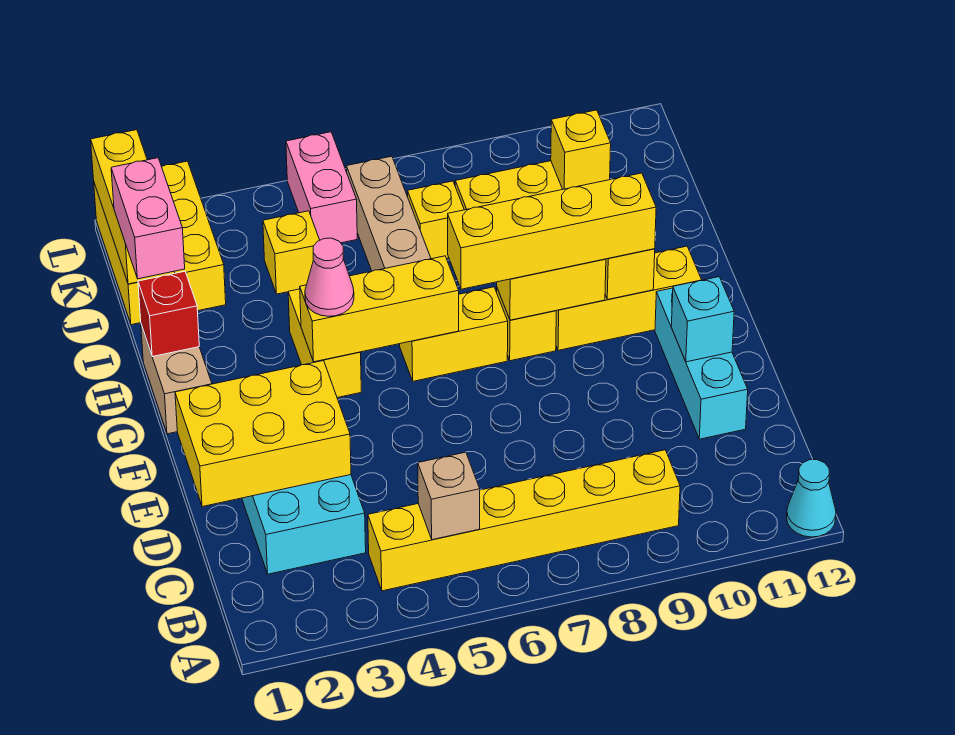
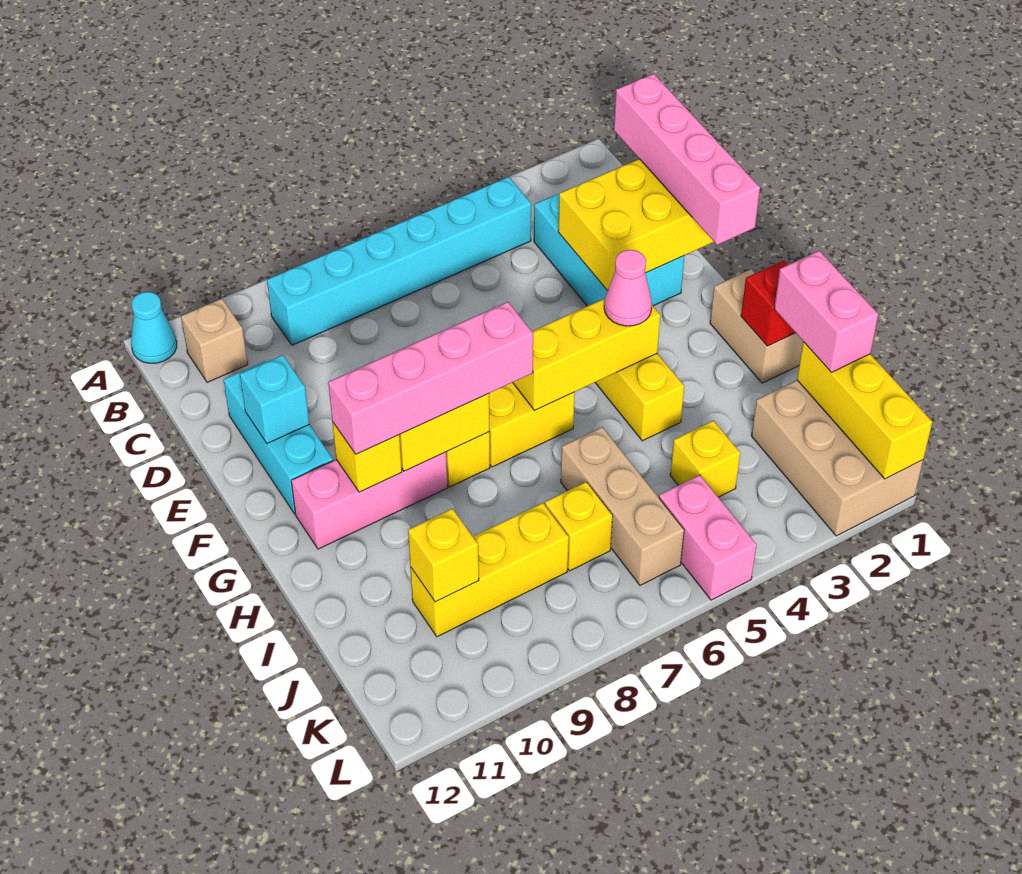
yellow brick B4:B9 level 1 -> cyan brick B4:B9 level 1
tan brick B5 level 2 -> tan brick B11 level 1
none -> pink brick C1:F1 level 3
yellow brick G7:G10 level 3 -> pink brick G7:G10 level 3
yellow brick G9:G11 level 1 -> pink brick G9:G11 level 1
yellow brick J1:L2 level 1 -> tan brick J1:L2 level 1

